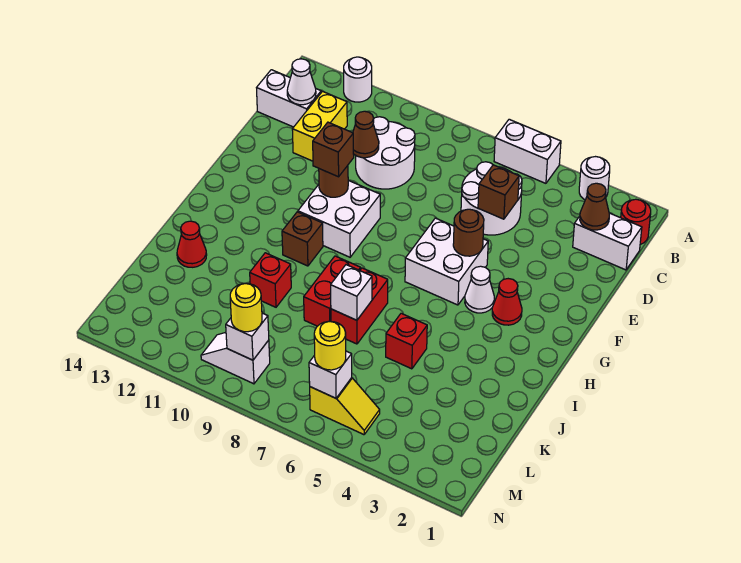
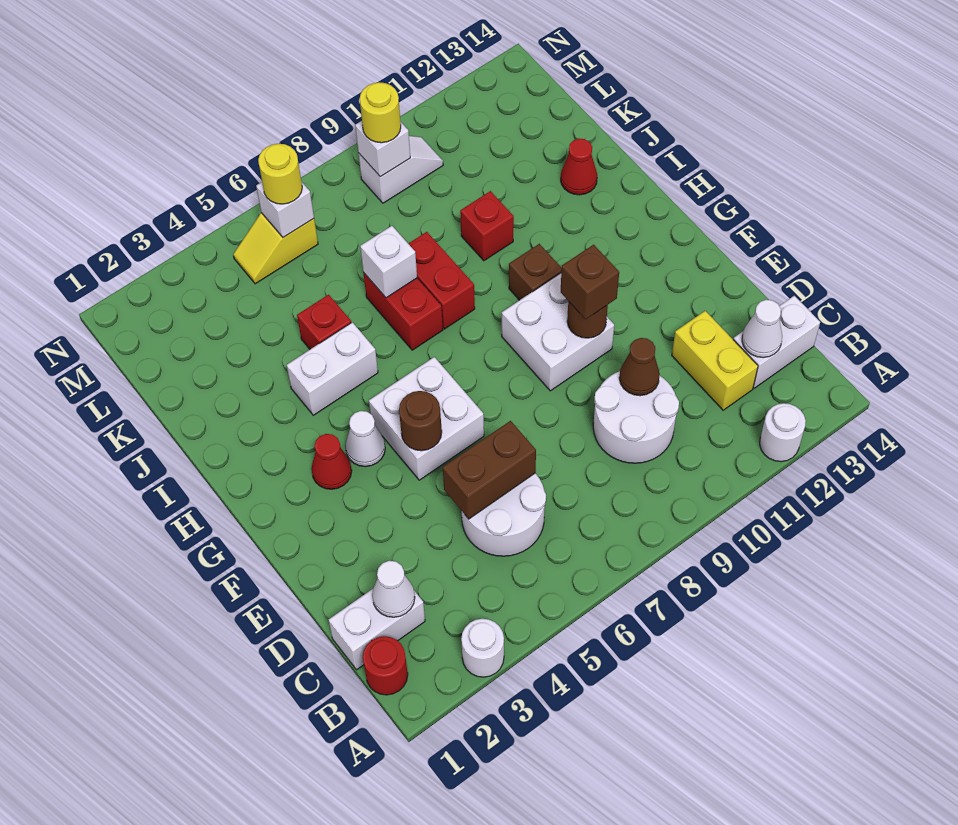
white brick A5:A6 level 1 -> white brick I4:I5 level 1
brown cone C2 level 2 -> white cone C2 level 2
brown brick D5 level 2 -> brown brick D5:D6 level 2

